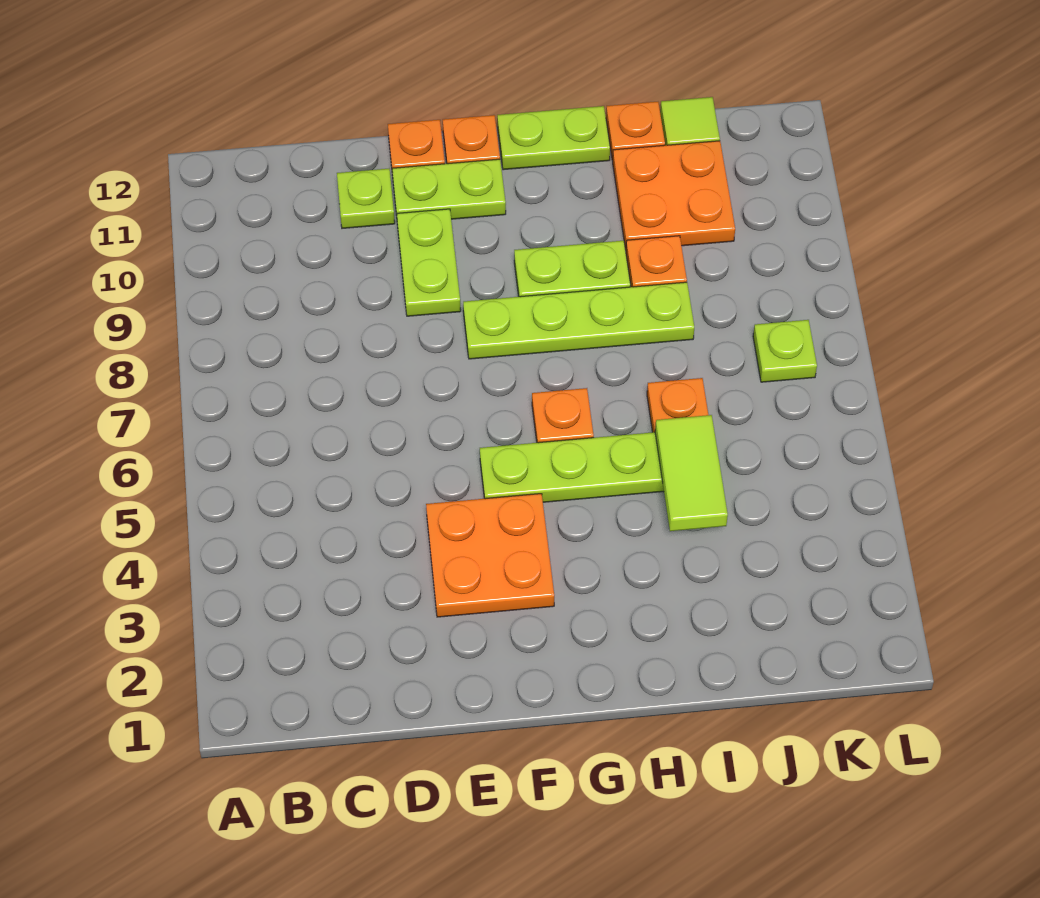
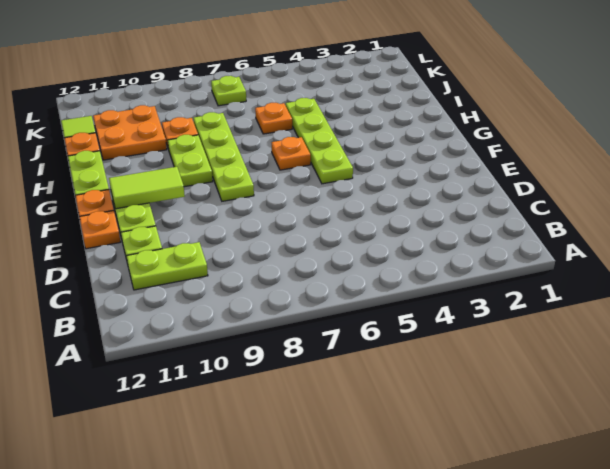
orange plate E3:F4 level 1 -> none
lime plate E9:E10 level 1 -> lime plate C10:C11 level 1
lime tile I4:I5 level 2 -> lime tile F10:F11 level 2

